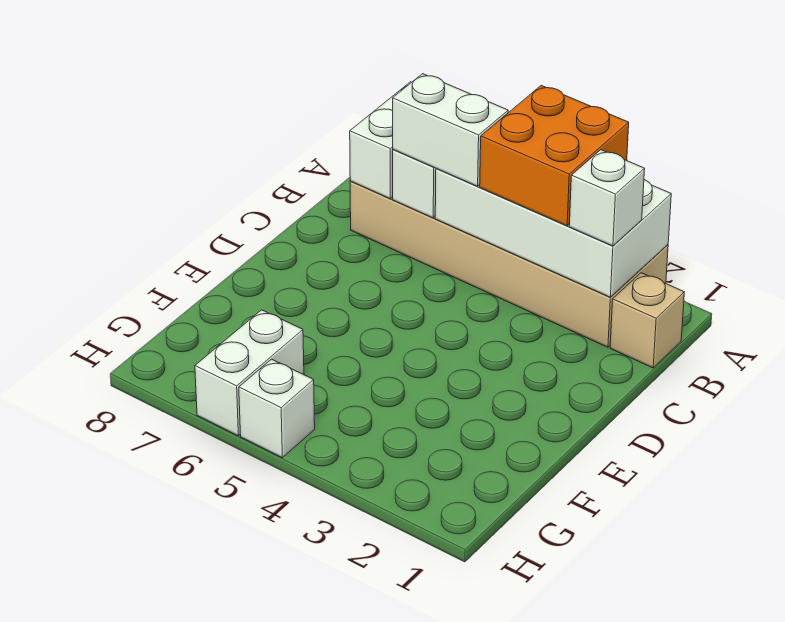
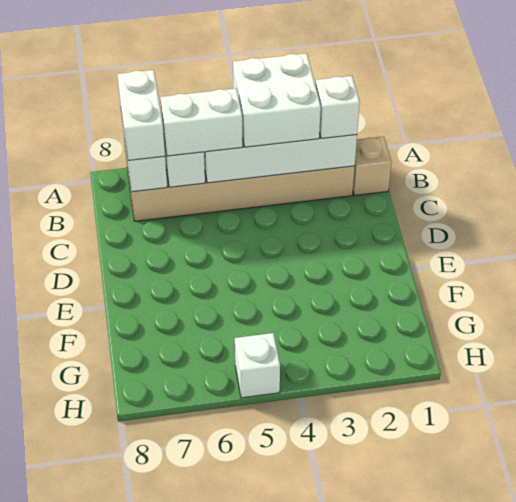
orange brick A3:B4 level 3 -> white brick A3:B4 level 3
white brick G6:H6 level 1 -> white brick A7:B7 level 3

